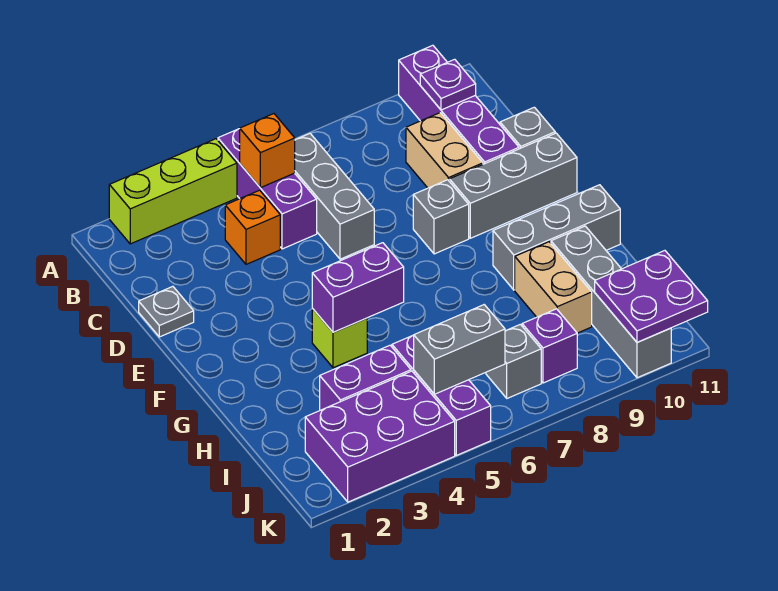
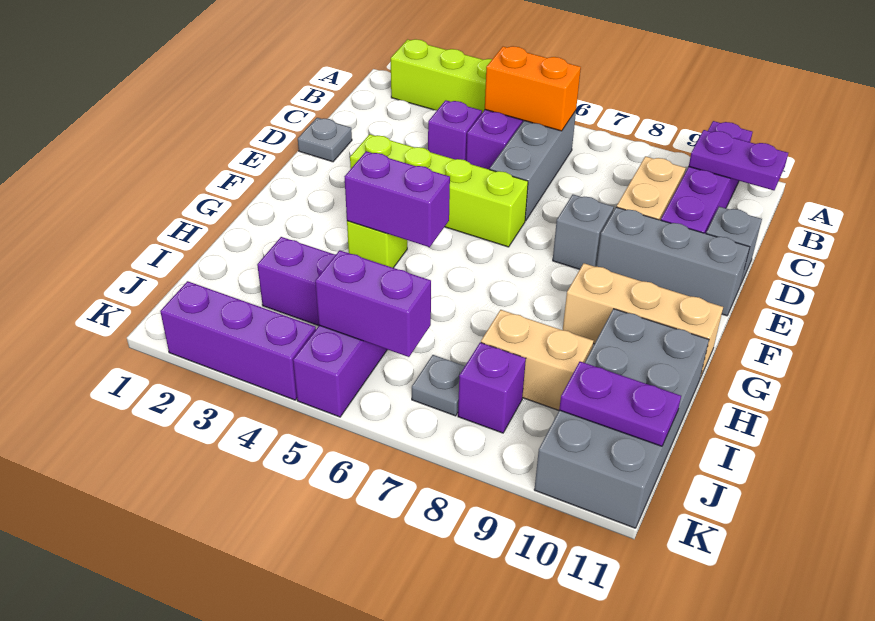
orange brick B5 level 2 -> orange brick B5:B6 level 2
purple plate B10 level 2 -> purple plate B10:B11 level 2
orange brick C4 level 1 -> purple brick C4 level 1
none -> lime brick E3:E6 level 1
grey brick G9:G11 level 1 -> tan brick G9:G11 level 1
tan brick H9:I9 level 1 -> tan brick I8:I9 level 1
grey brick H10:K10 level 1 -> grey brick H10:K11 level 1
purple brick J2:K4 level 1 -> purple brick K2:K4 level 1
grey brick J5:J6 level 2 -> purple brick J5:J6 level 2
grey brick J7 level 1 -> grey plate J7 level 1
purple plate J10:K11 level 2 -> purple plate J10:J11 level 2

